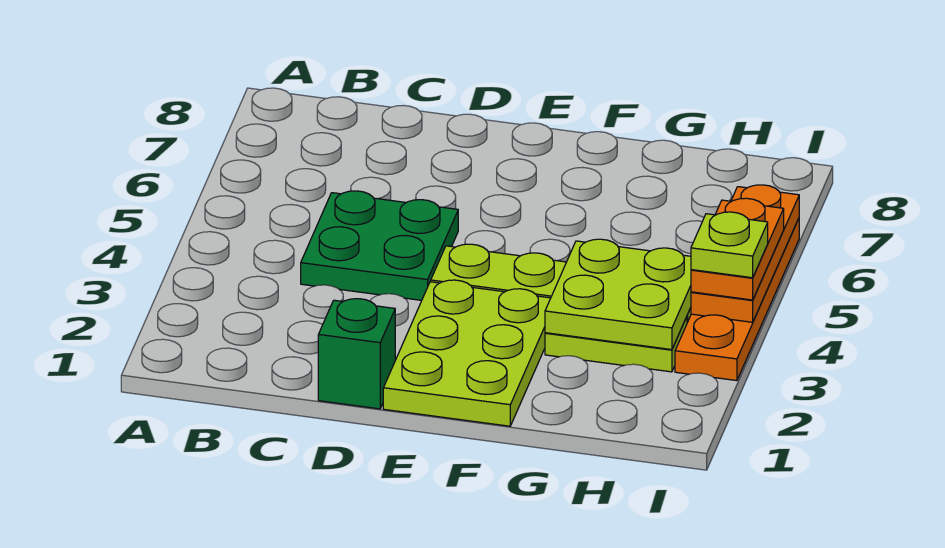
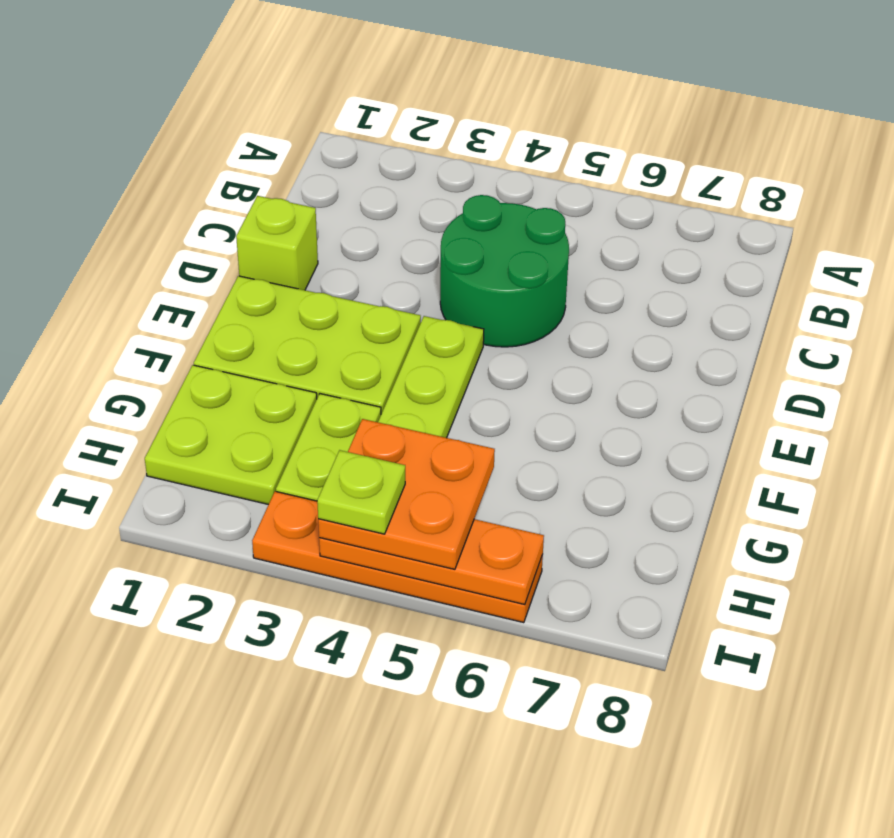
green plate C4:D5 level 1 -> green round brick C4:D5 level 1
green brick D1 level 1 -> lime brick D1 level 1
lime plate G3:H4 level 2 -> lime plate G1:H2 level 1
orange plate I4:I5 level 3 -> orange plate H4:I5 level 3

